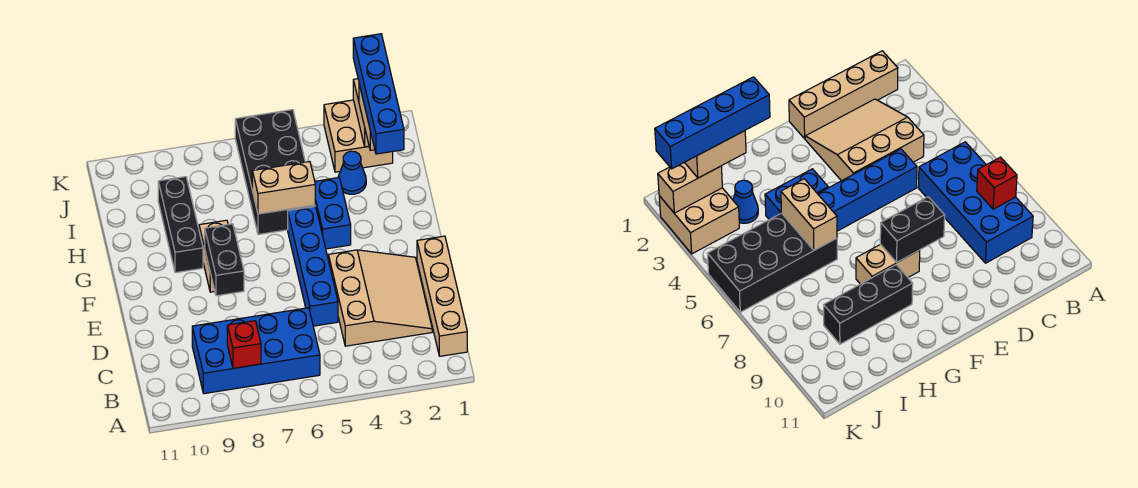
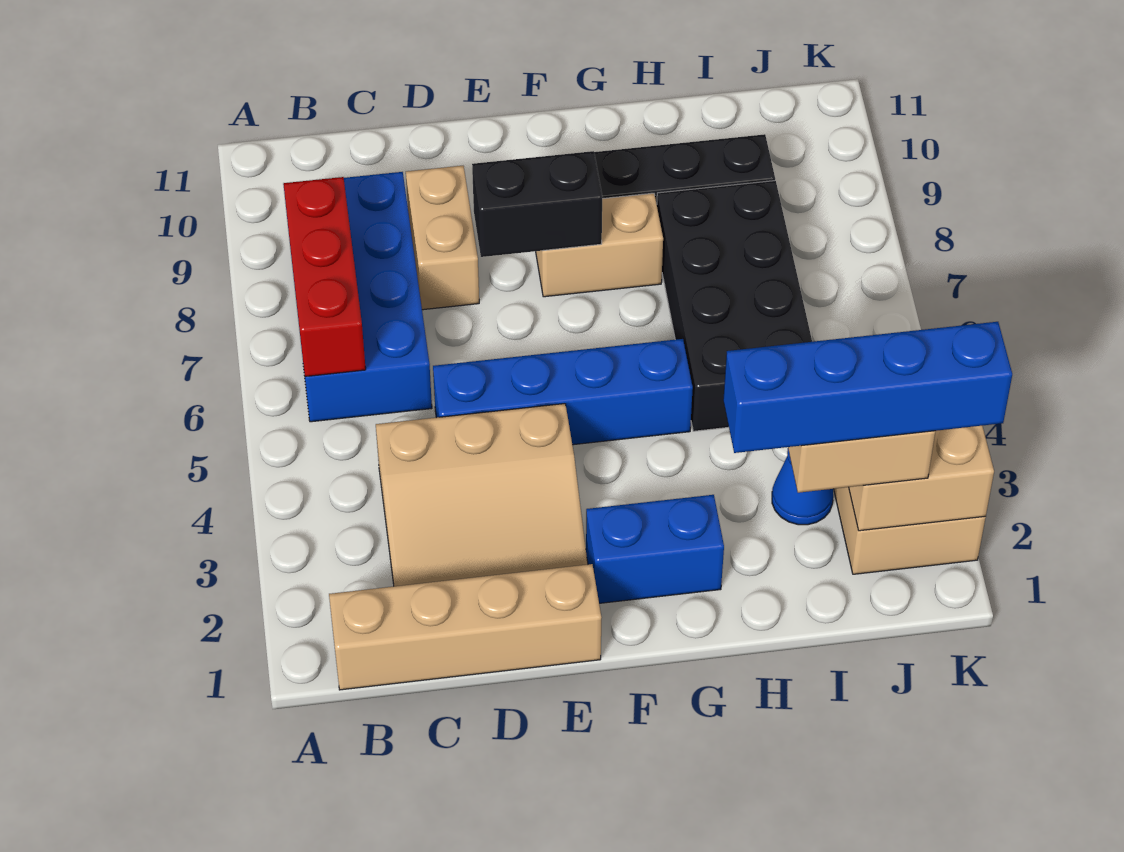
red brick B8 level 2 -> red brick B6:B8 level 2
blue brick G4:H4 level 1 -> blue brick F2:G2 level 1
black brick H5:K6 level 1 -> black brick H5:I8 level 1
tan brick H5:H6 level 2 -> tan brick D8:D9 level 1

